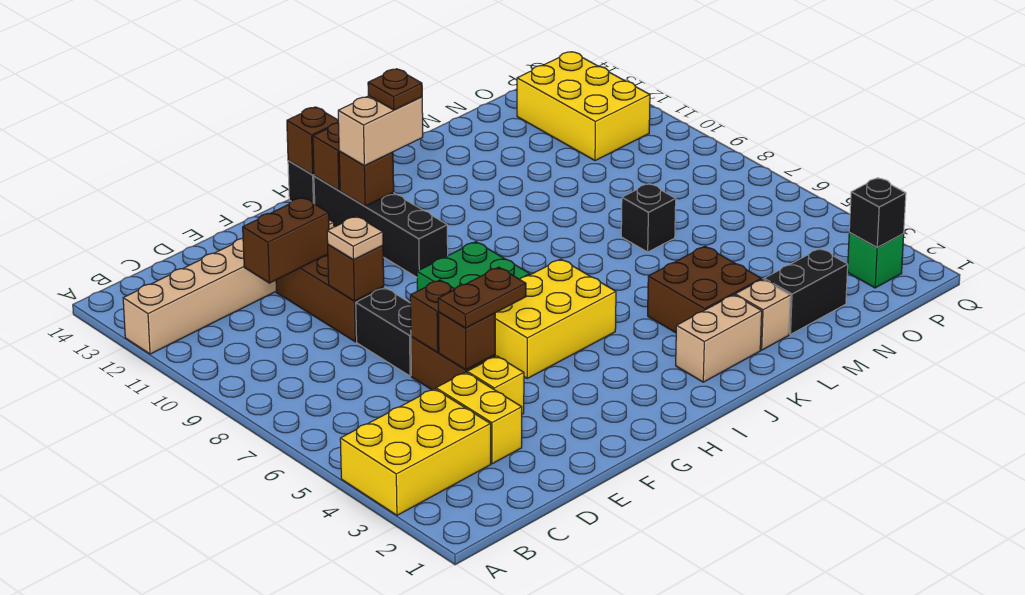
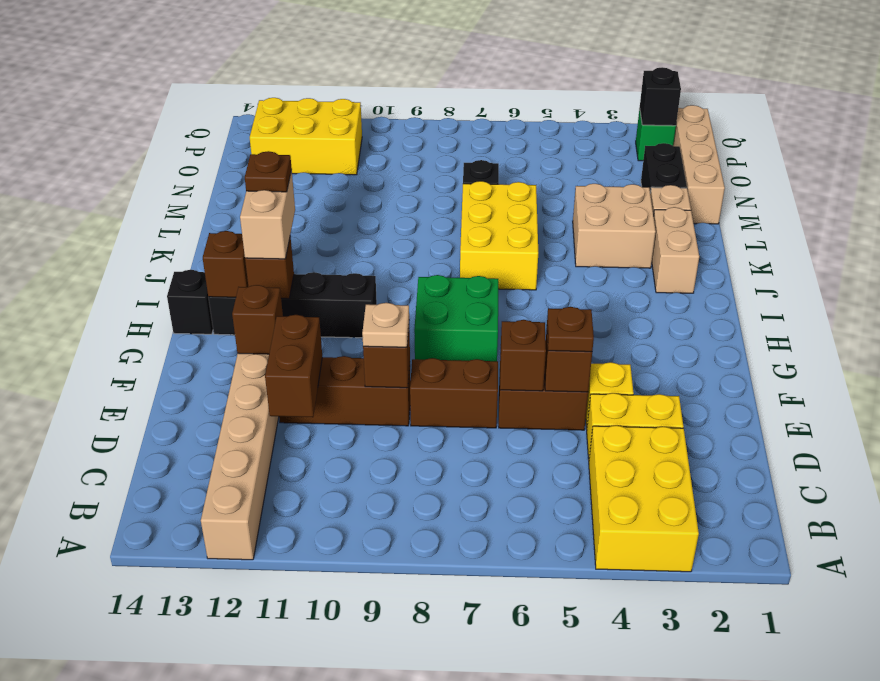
brown plate E5:F5 level 3 -> brown plate E5 level 3
black brick E7:E8 level 1 -> brown brick E7:E8 level 1
yellow brick G5:I6 level 1 -> yellow brick J6:L7 level 1
brown brick H14 level 2 -> brown brick F12 level 2
brown brick K3:L4 level 1 -> tan brick K3:L4 level 1
none -> tan brick M1:P1 level 1

